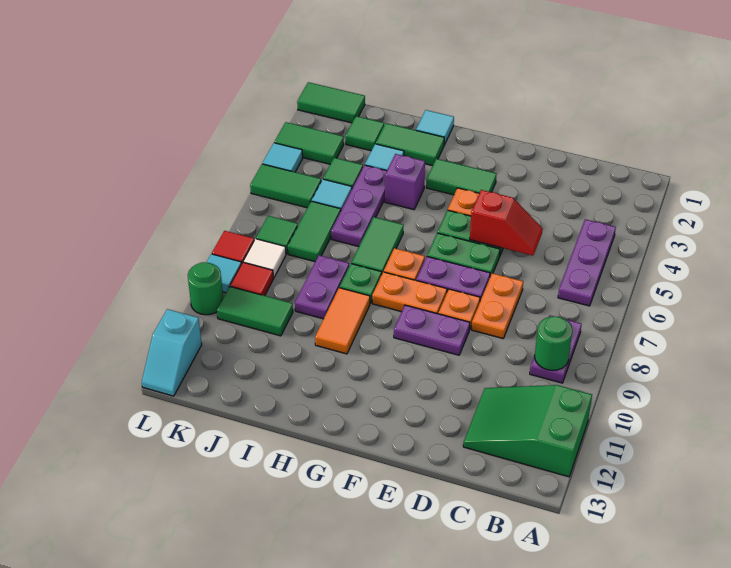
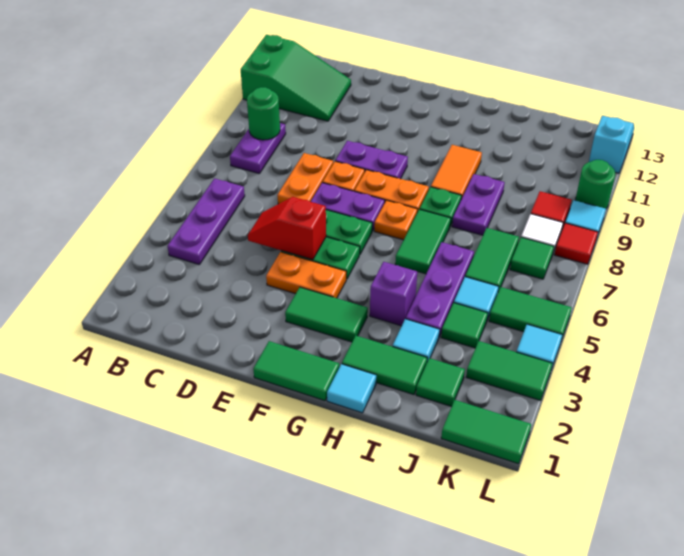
green tile J10:K10 level 1 -> green tile F1:G1 level 1

